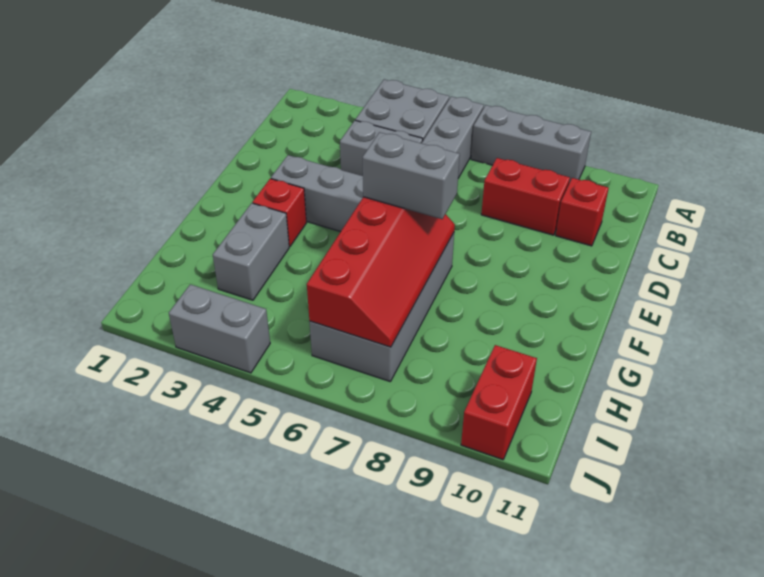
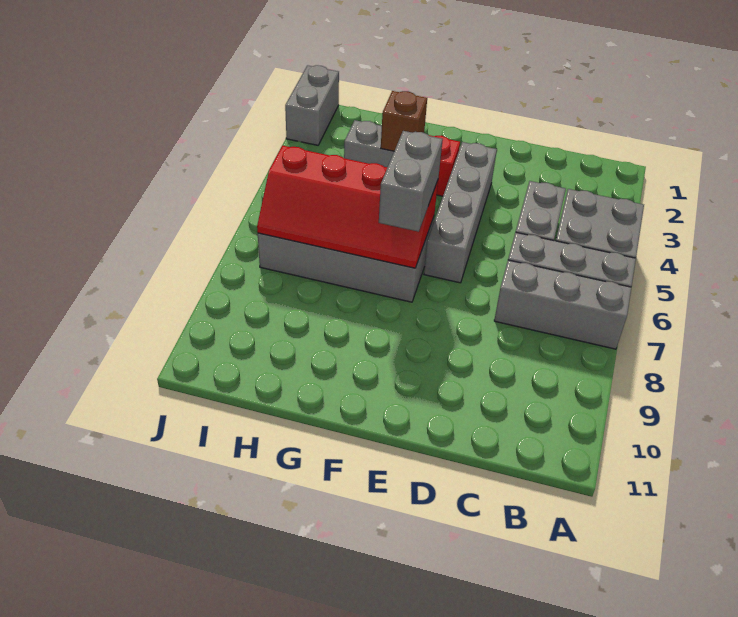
grey brick A7:A9 level 1 -> grey brick A7:C7 level 1
red brick C8:C9 level 1 -> none
red brick C10 level 1 -> none
none -> brown brick G3 level 2
red brick I10:J10 level 1 -> none
grey brick J3:J4 level 1 -> grey brick J1:J2 level 1

